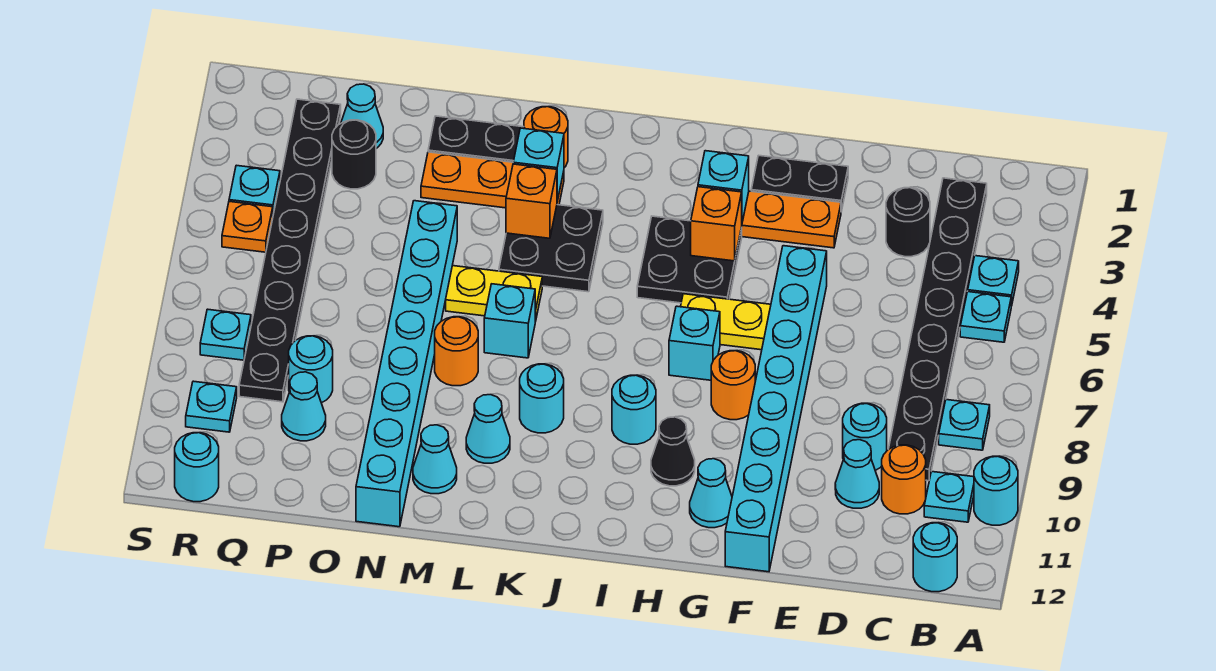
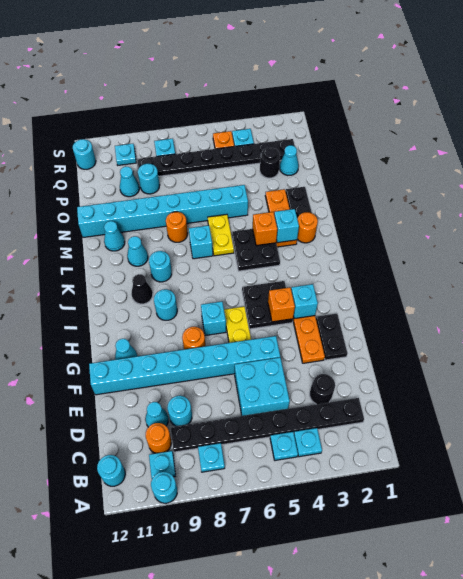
none -> cyan brick D5:E6 level 1
black cone H10 level 1 -> black cone J10 level 1

